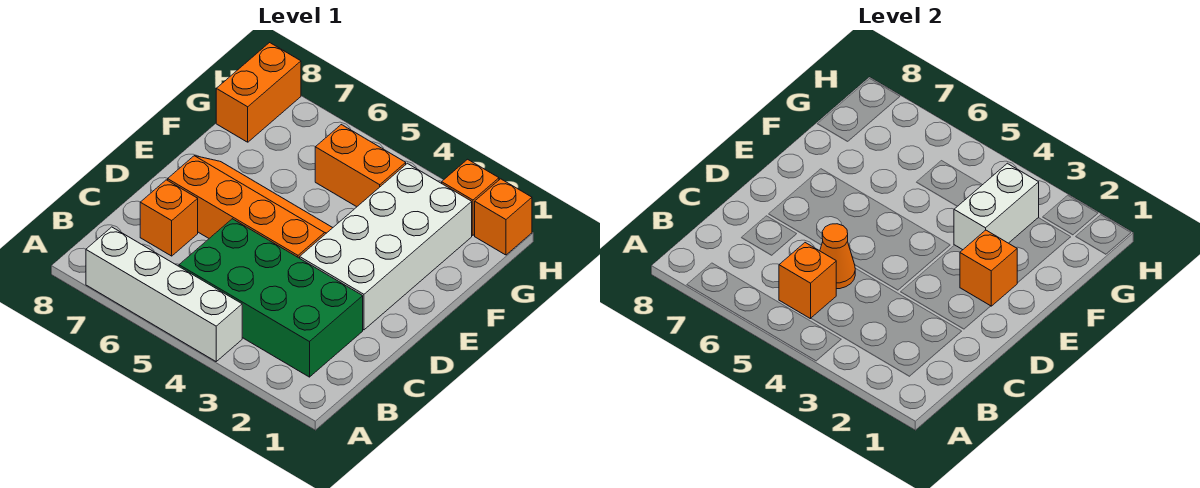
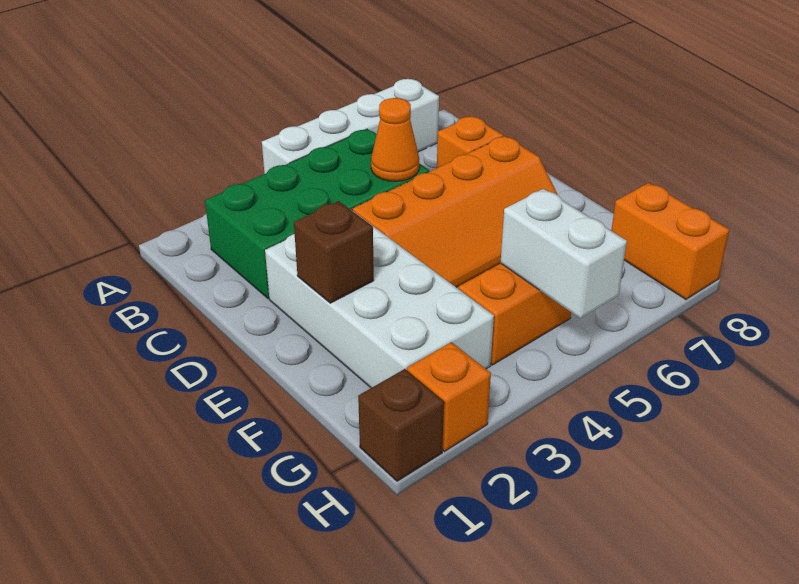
orange brick B5 level 2 -> none
orange brick E2 level 2 -> brown brick E2 level 2
white brick F3:G3 level 2 -> white brick G5:H5 level 2
orange brick H1 level 1 -> brown brick H1 level 1

